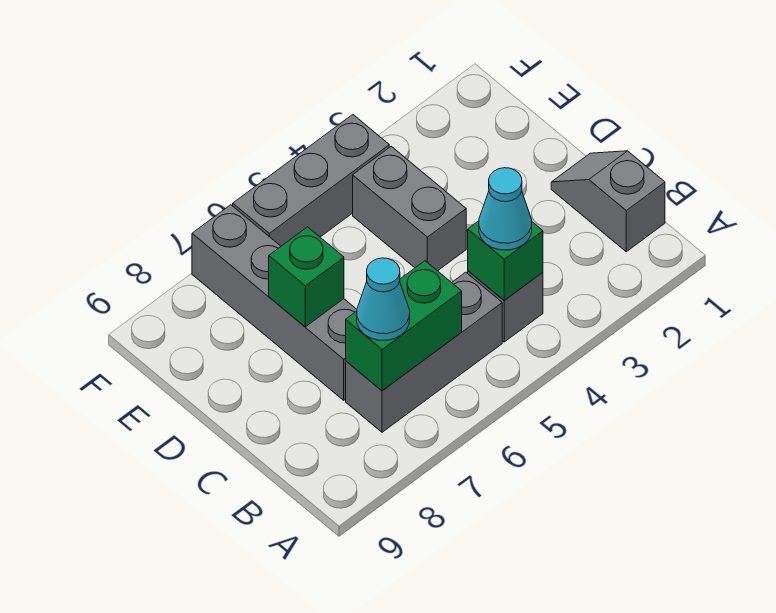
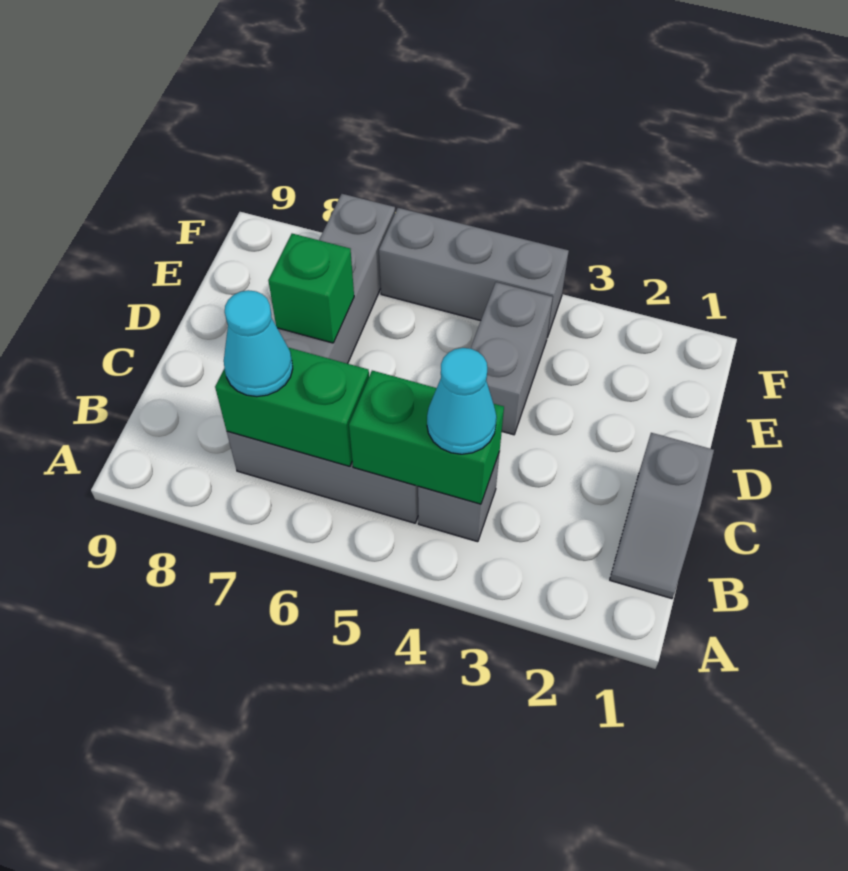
grey slope B1:C1 level 1 top B -> grey slope B1:C1 level 1 top C
green brick B4 level 2 -> green brick B4:B5 level 2

